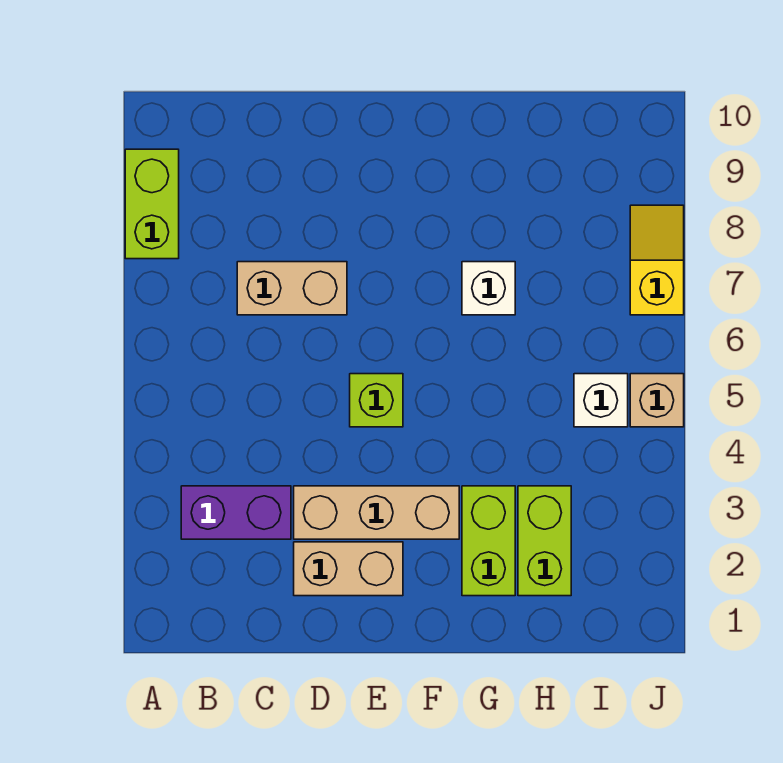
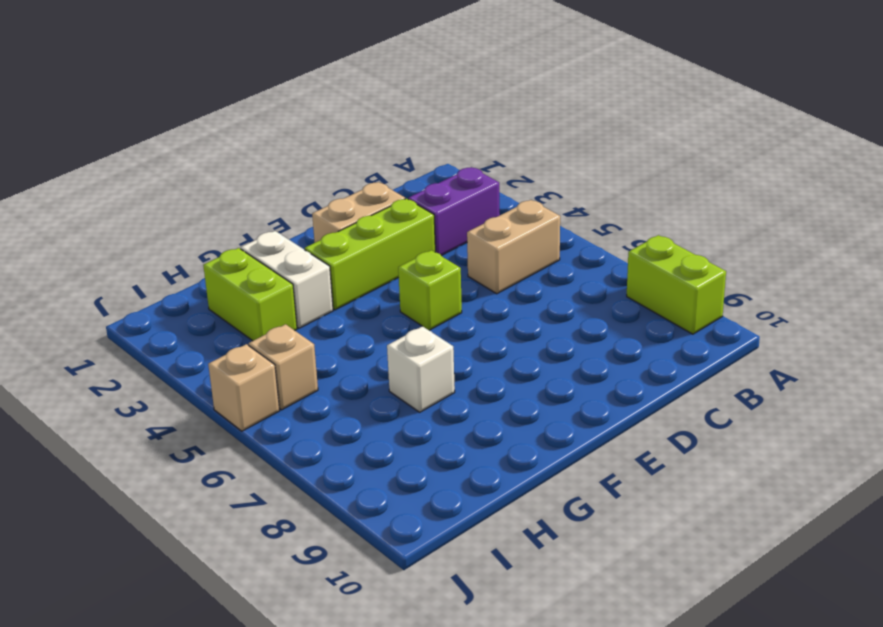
tan brick C7:D7 level 1 -> tan brick B5:C5 level 1
tan brick D3:F3 level 1 -> lime brick D3:F3 level 1
lime brick G2:G3 level 1 -> white brick G2:G3 level 1
white brick I5 level 1 -> tan brick I5 level 1
yellow slope J7:J8 level 1 top 7 -> none

